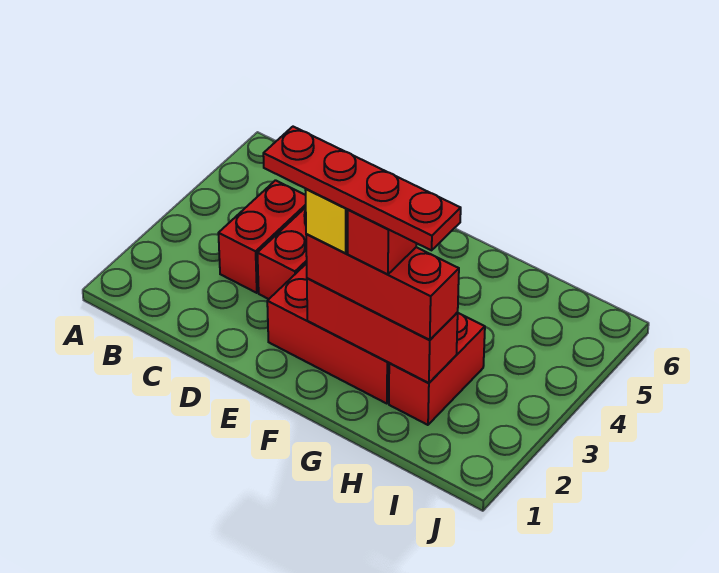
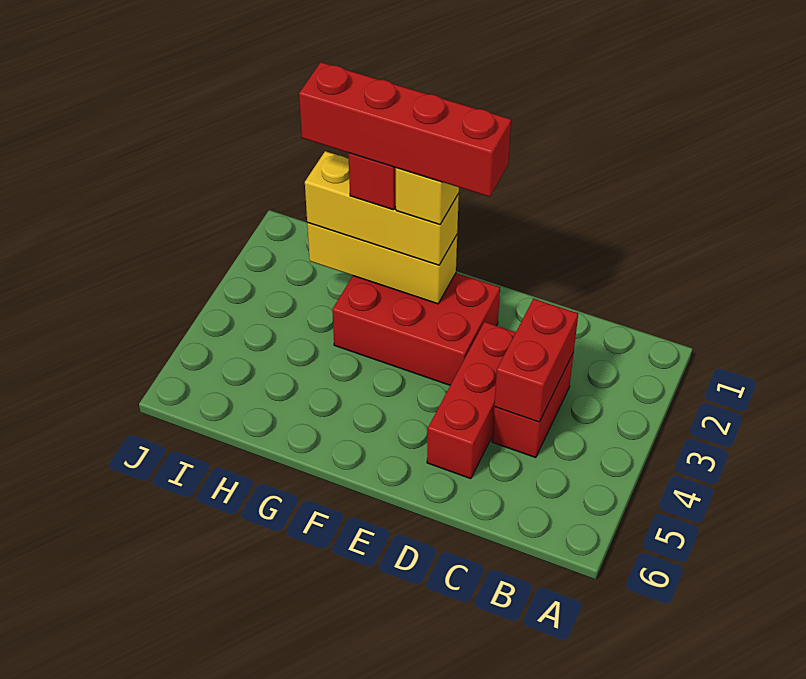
red plate E2:H2 level 5 -> red brick E2:H2 level 5
red brick F2:H2 level 2 -> yellow brick F2:H2 level 2
red brick F2:H2 level 3 -> yellow brick F2:H2 level 3
red brick H2:H3 level 1 -> red brick C3:C4 level 2

